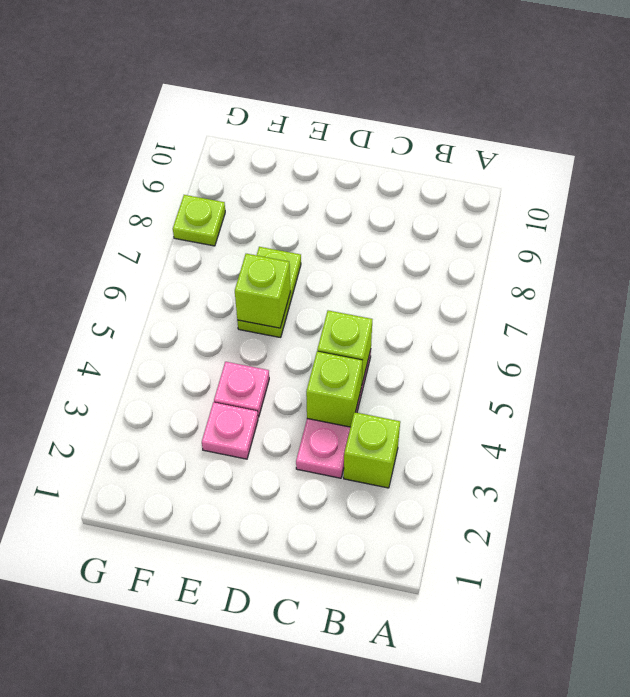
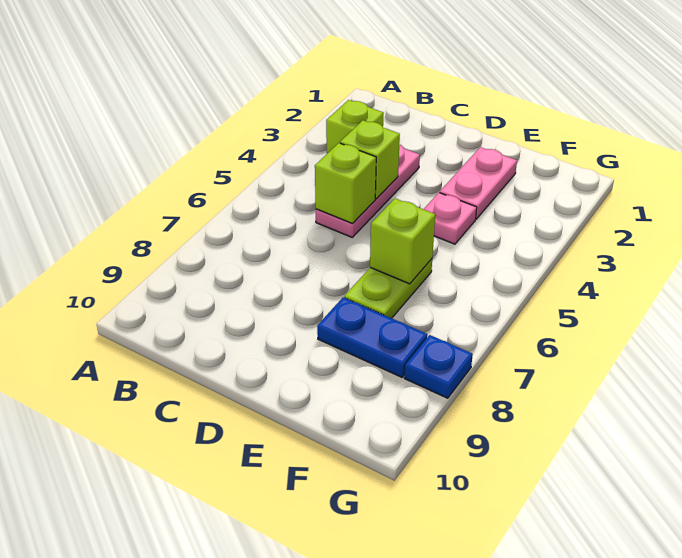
pink plate E3 level 1 -> pink plate E2:E3 level 1
none -> blue plate E8:F8 level 1
lime plate G8 level 1 -> blue plate G8 level 1

